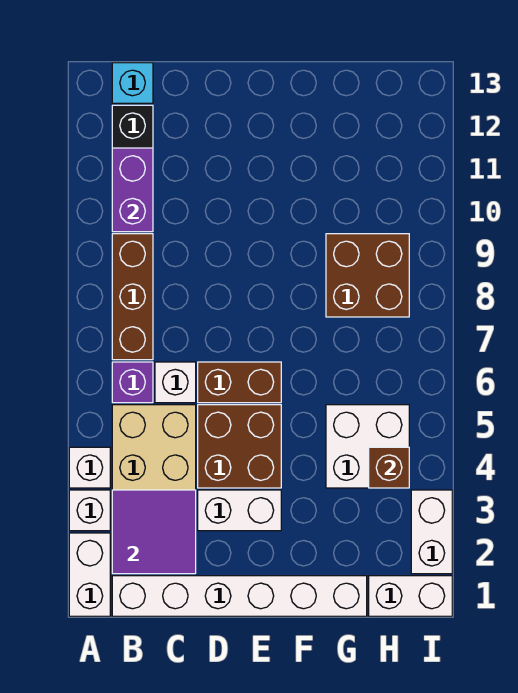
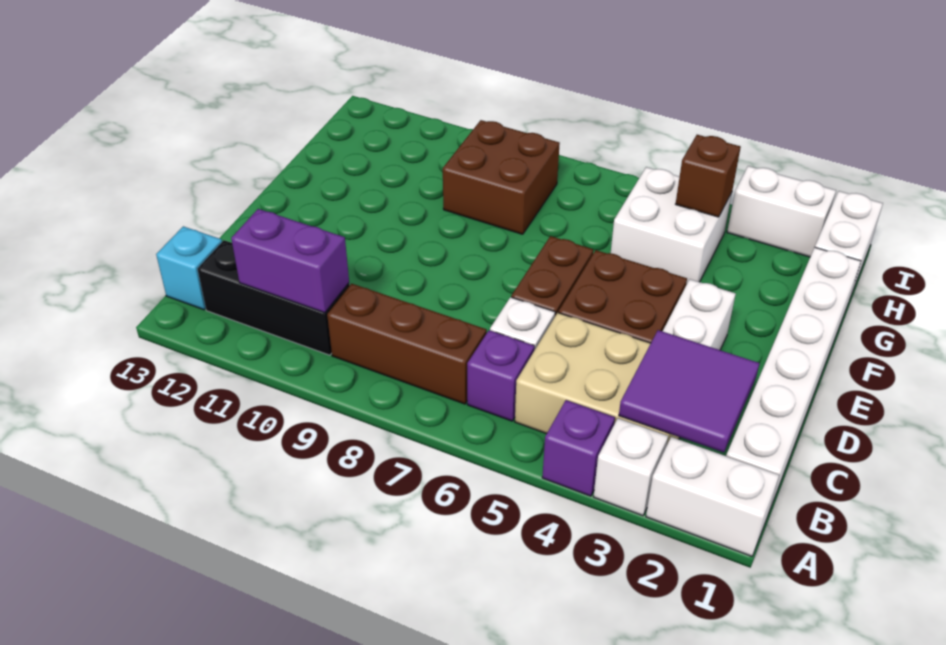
white brick A4 level 1 -> purple brick A4 level 1

